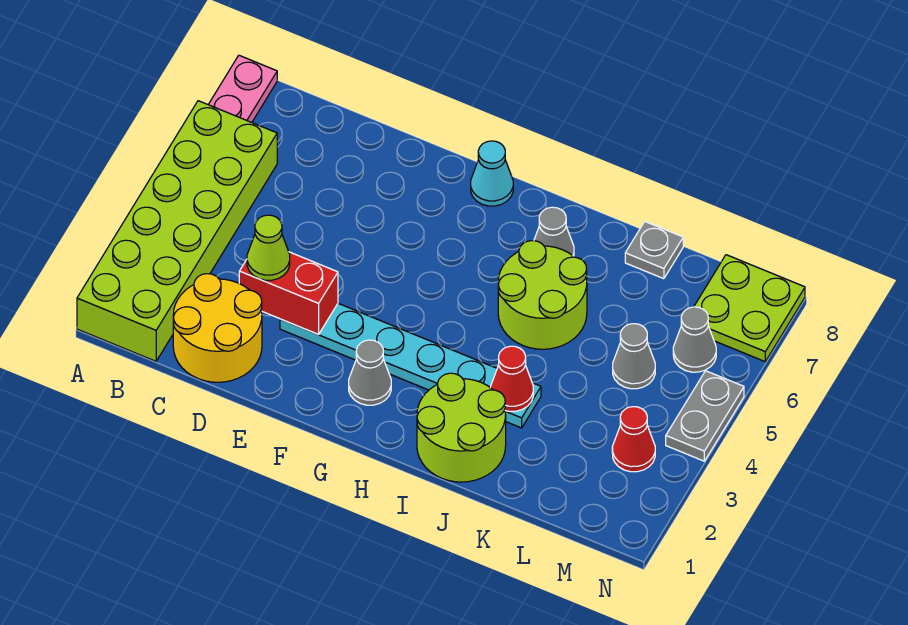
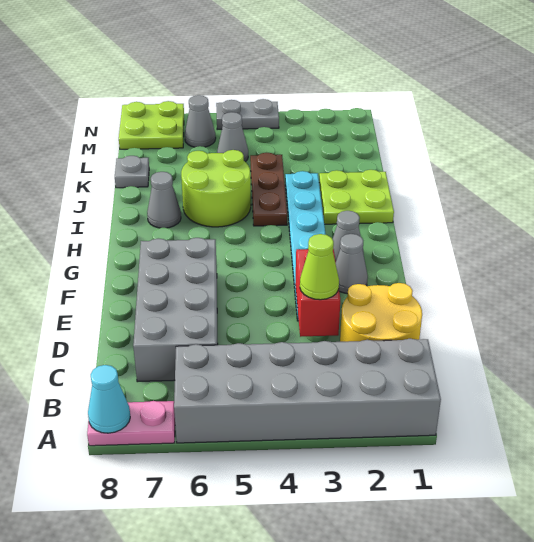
lime brick A1:B6 level 1 -> grey brick A1:B6 level 1
none -> grey brick C6:F7 level 1
none -> grey cone F2 level 1
cyan cone G8 level 1 -> cyan cone A8 level 2
lime round brick I1:J2 level 1 -> lime plate I1:J2 level 1
none -> brown plate I4:K4 level 1
red cone J3 level 2 -> none
red cone M3 level 1 -> none

